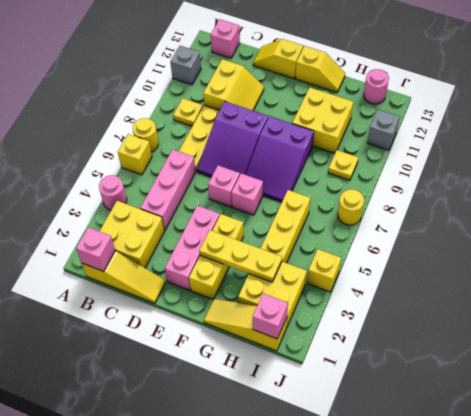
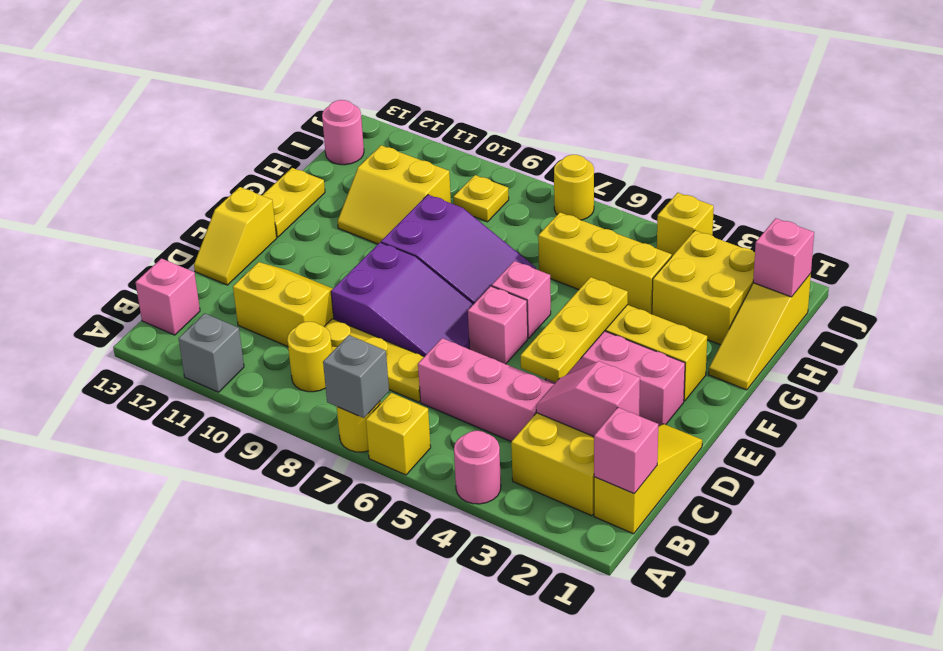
yellow plate B9 level 1 -> yellow round brick B9 level 1
none -> pink slope C2:C3 level 2 top 2
yellow plate F3:H3 level 2 -> yellow plate D4:F4 level 2
yellow slope F13:G13 level 1 top F -> yellow plate F13:G13 level 1
yellow brick G10:H11 level 1 -> yellow slope G10:H11 level 1 top H
grey brick J11 level 1 -> grey brick A7 level 2

